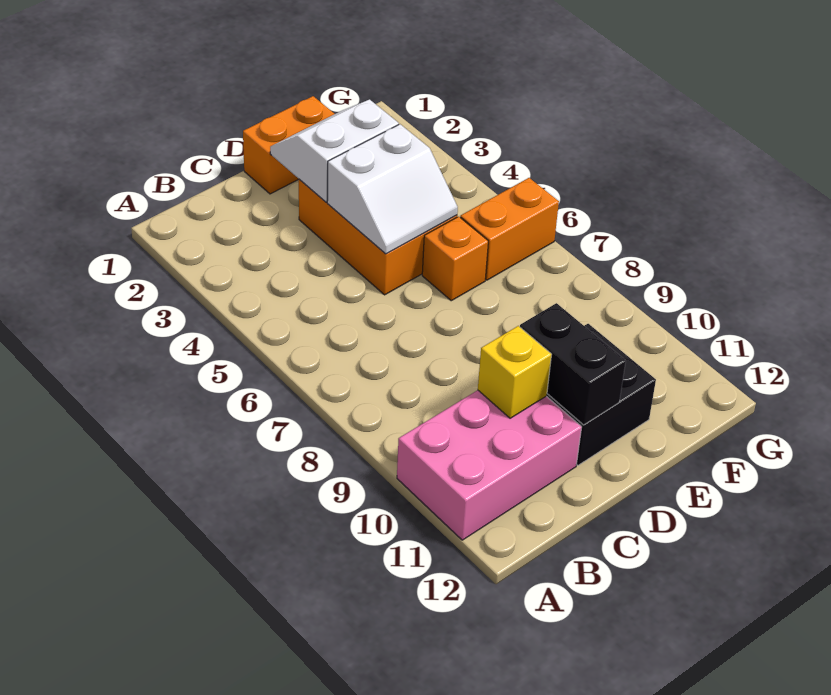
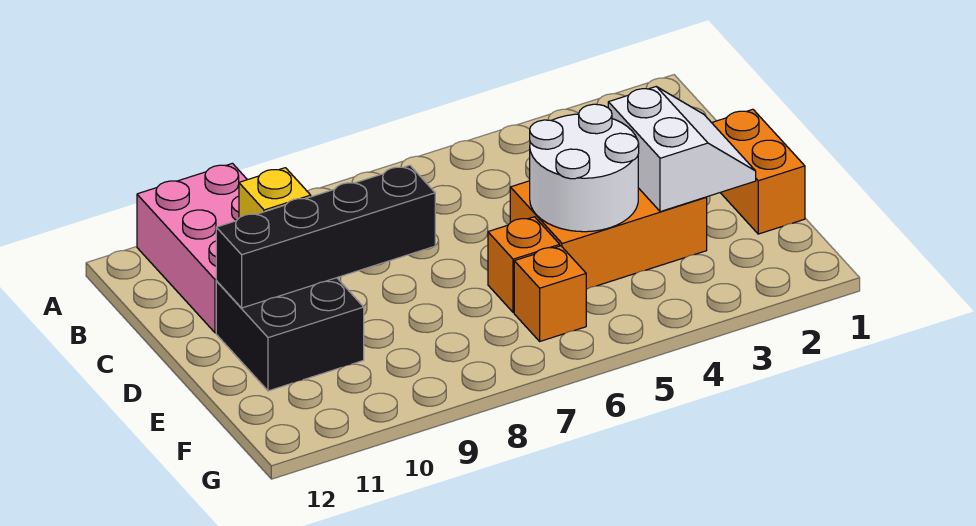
white slope D4:E5 level 2 top 4 -> white round brick D4:E5 level 2
black brick D10:D11 level 2 -> black brick D8:D11 level 2
orange brick F6:G6 level 1 -> orange brick F6 level 1

